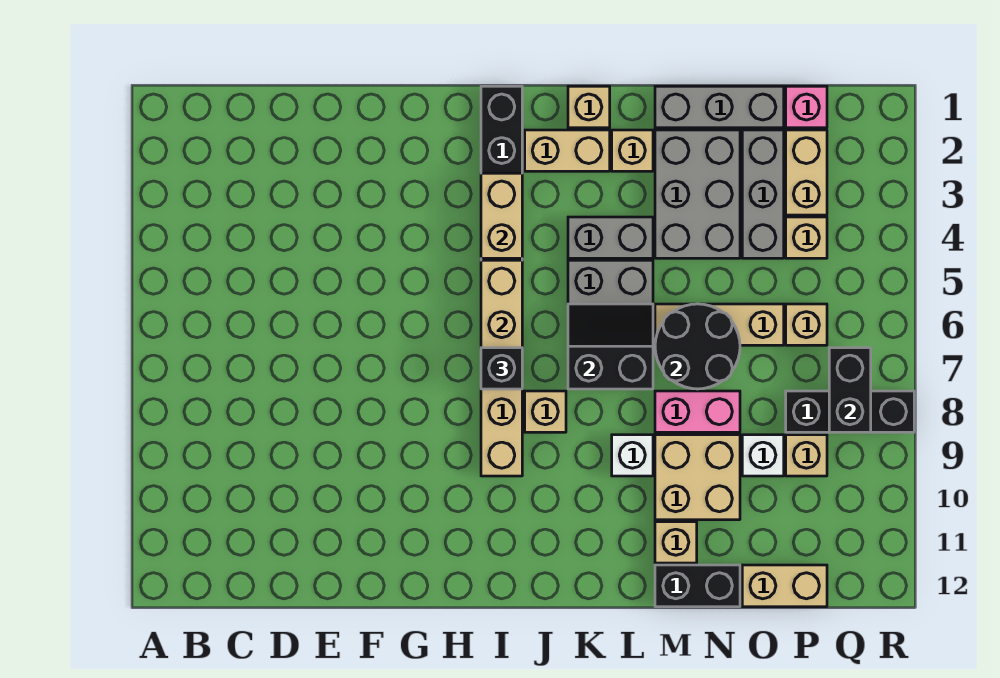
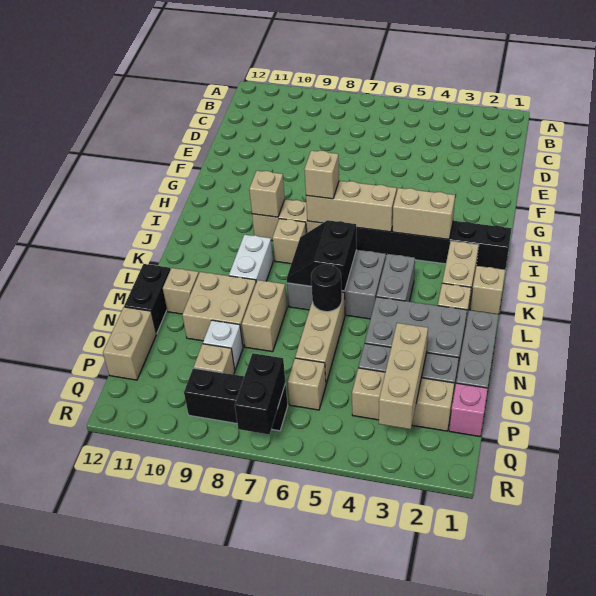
black brick I7 level 3 -> tan brick I7 level 3
none -> tan brick I9 level 2
black slope K6:L7 level 2 top 7 -> black slope K6:L7 level 2 top 6
white brick L9 level 1 -> white brick K9:L9 level 1
black round brick M6:N7 level 2 -> black round brick M6 level 2
pink brick M8:N8 level 1 -> tan brick M8:N8 level 1
none -> tan brick O3:Q3 level 2
black brick P8:R8 level 1 -> black brick Q7:Q9 level 1
black brick Q7:Q8 level 2 -> black brick Q7:R7 level 2

